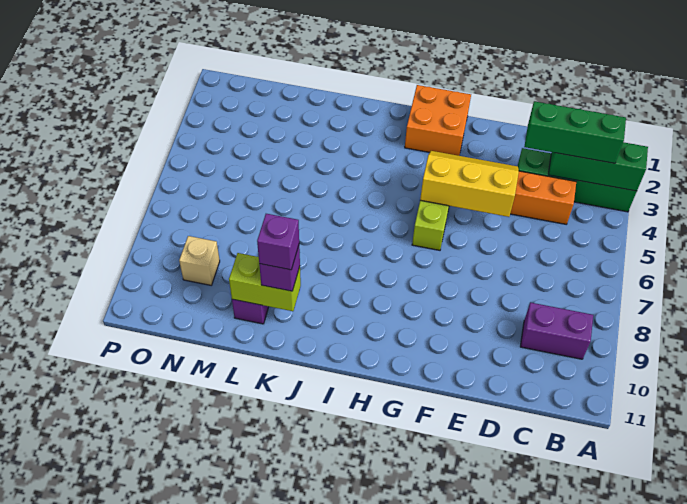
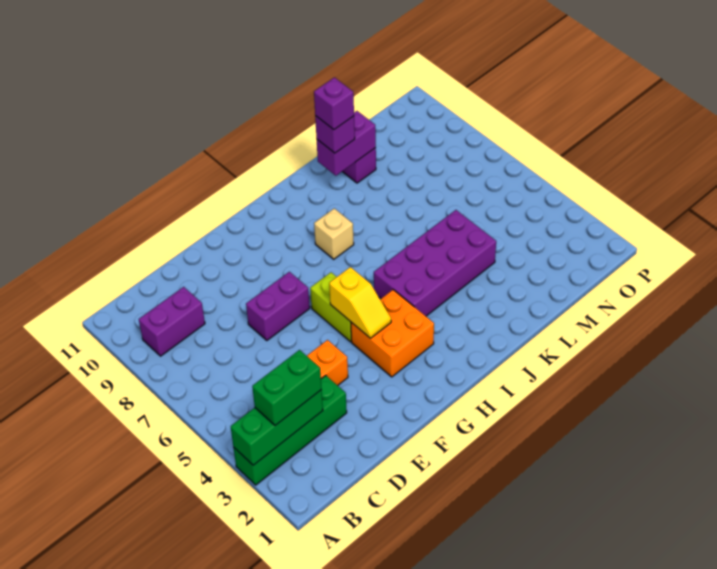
green brick B3:D3 level 3 -> green brick B3:C3 level 3
yellow slope E4:G5 level 2 top 5 -> yellow slope G4:G5 level 2 top 5
none -> purple brick E7:F7 level 1
orange brick G1:H2 level 1 -> orange brick G3:H4 level 1
none -> purple brick I4:L5 level 1
lime brick K10:L10 level 2 -> purple brick K10:L10 level 2
tan brick N9 level 1 -> tan brick I8 level 1

